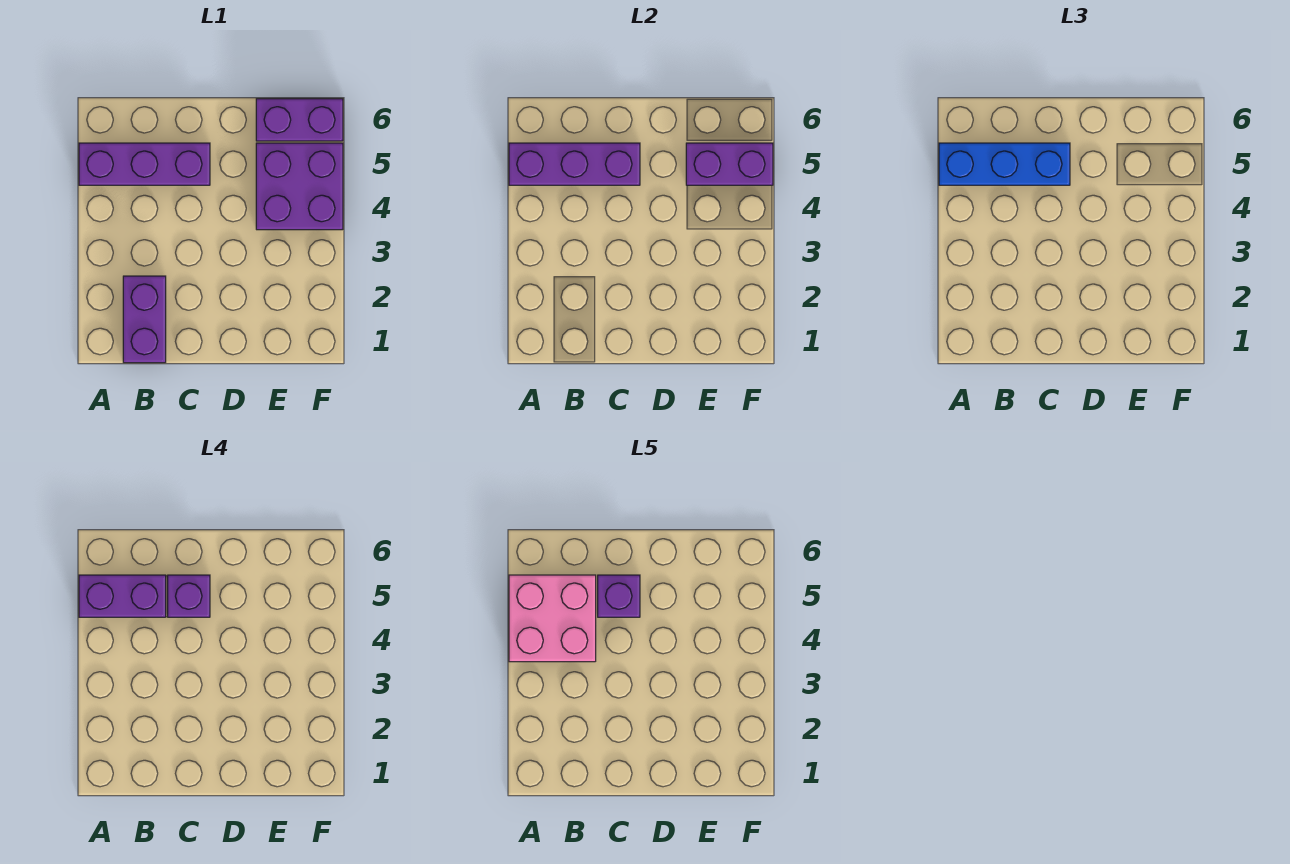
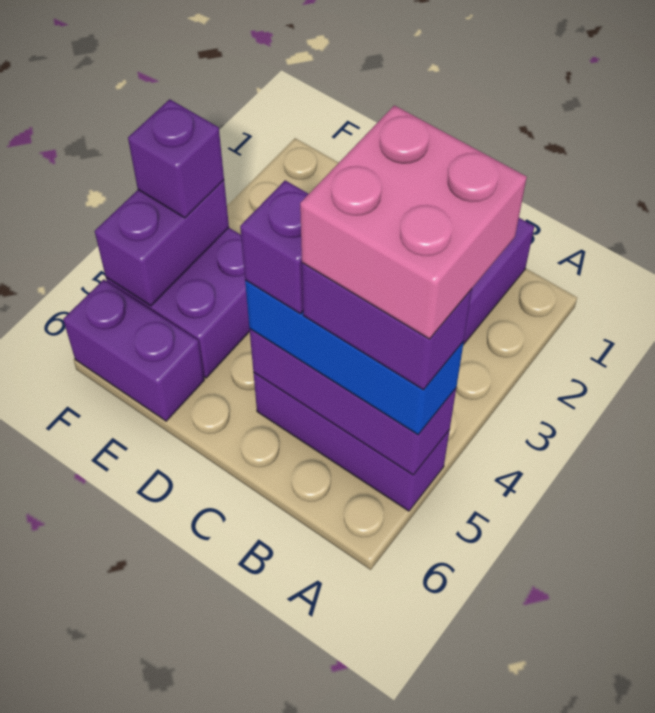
purple brick C5 level 5 -> purple brick F4 level 3
purple brick E5:F5 level 2 -> purple brick F4:F5 level 2

